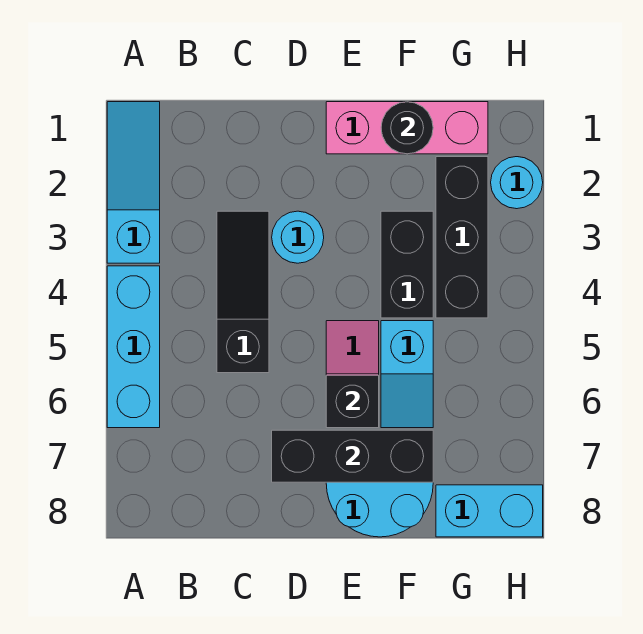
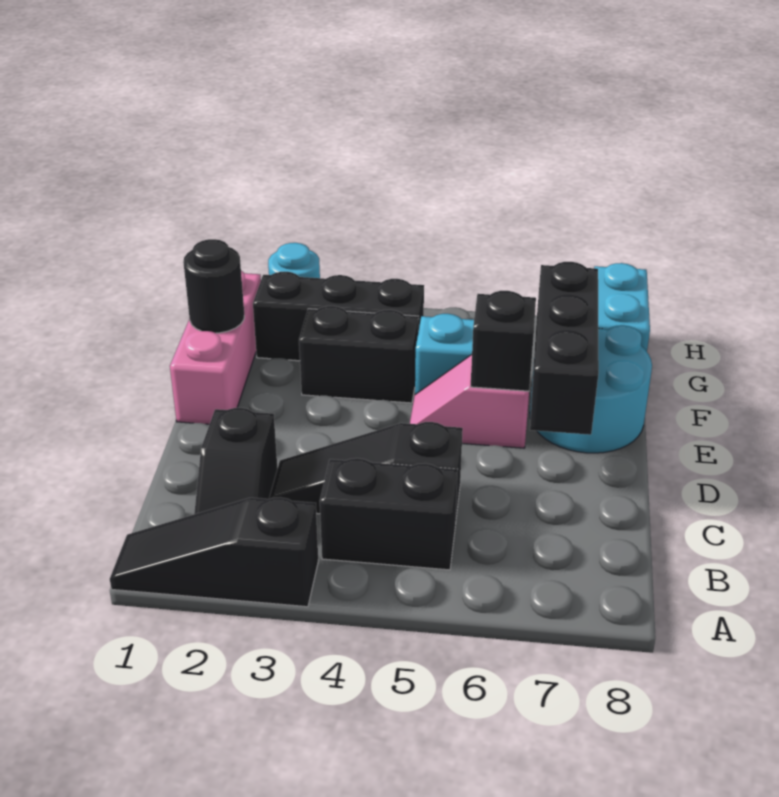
cyan slope A1:A3 level 1 top 3 -> black slope A1:A3 level 1 top 3
cyan brick A4:A6 level 1 -> none
none -> black slope B2:C2 level 1 top C
none -> black brick B4:B5 level 1
cyan round brick D3 level 1 -> none

